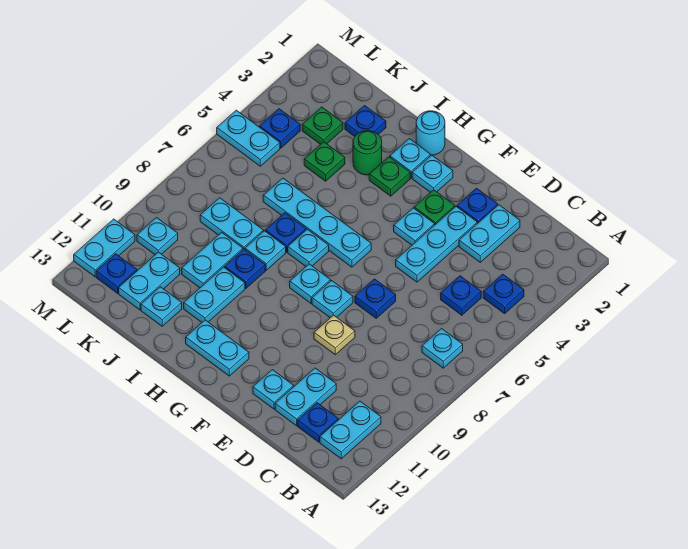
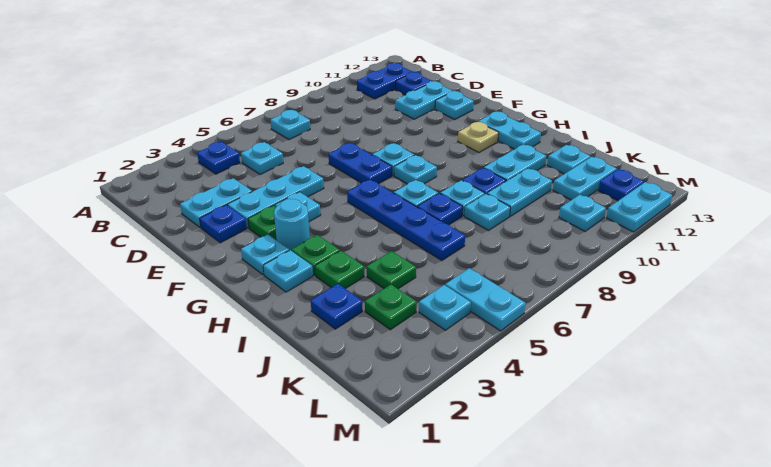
cyan plate B11:B12 level 1 -> blue plate B11:B12 level 1
blue plate C5 level 1 -> cyan plate C5 level 1
blue plate E7 level 1 -> blue plate E7:F7 level 1
tan plate E9 level 1 -> tan plate G11 level 1
cyan plate G6:J6 level 1 -> blue plate G6:J6 level 1
cyan round brick H1 level 1 -> cyan round brick G3 level 1
green round brick I3 level 1 -> green plate I3 level 1
cyan plate J8:K8 level 1 -> cyan plate J8 level 1
blue plate L4 level 1 -> cyan plate L4 level 1

